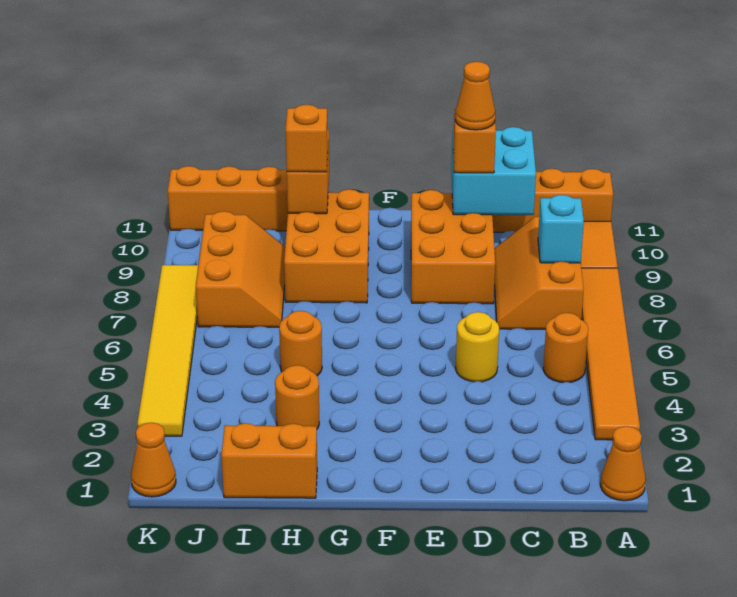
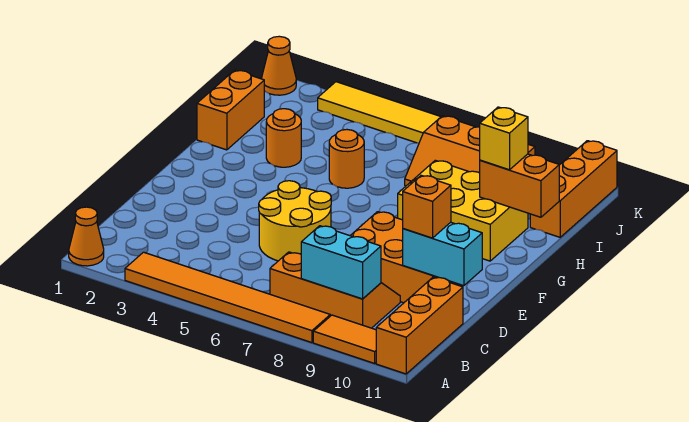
orange round brick B5 level 1 -> none
cyan brick B8 level 2 -> cyan brick B8:B9 level 2
cyan brick C10:D11 level 2 -> cyan brick D10:D11 level 2
yellow round brick D5 level 1 -> yellow round brick D5:E6 level 1
orange cone D10 level 4 -> none
orange brick G8:H10 level 1 -> yellow brick G8:H10 level 1
orange brick H10 level 3 -> yellow brick H10 level 3

